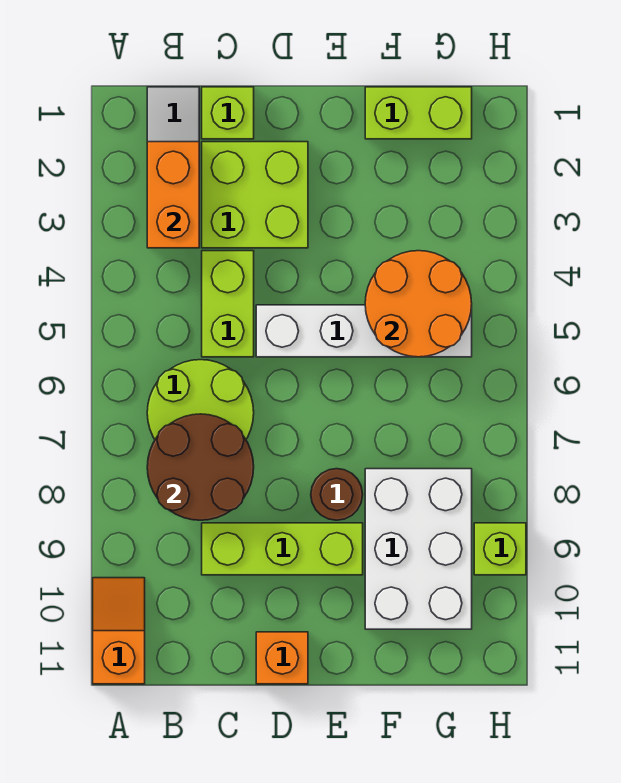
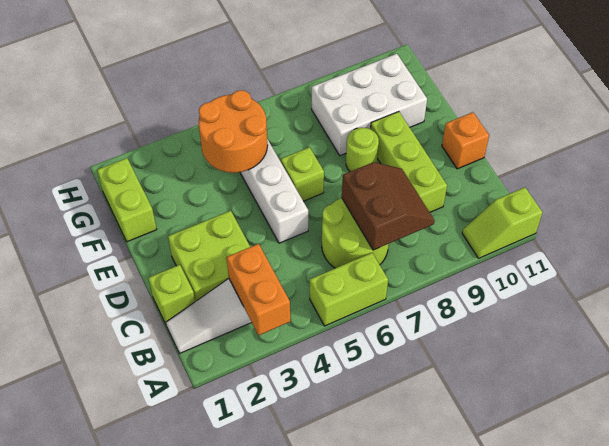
orange slope A10:A11 level 1 top 11 -> lime slope A10:A11 level 1 top 11
orange brick B2:B3 level 2 -> orange brick A3:B3 level 2
brown round brick B7:C8 level 2 -> brown slope B7:C8 level 2 top 7
lime brick C4:C5 level 1 -> lime brick A5:A6 level 1
brown round brick E8 level 1 -> lime round brick E8 level 1
lime brick H9 level 1 -> lime brick E6 level 1

